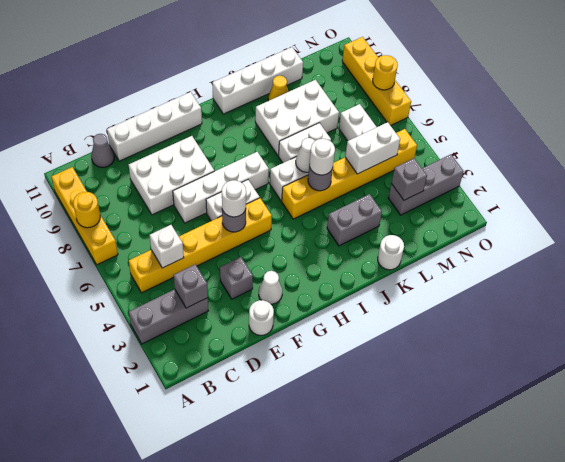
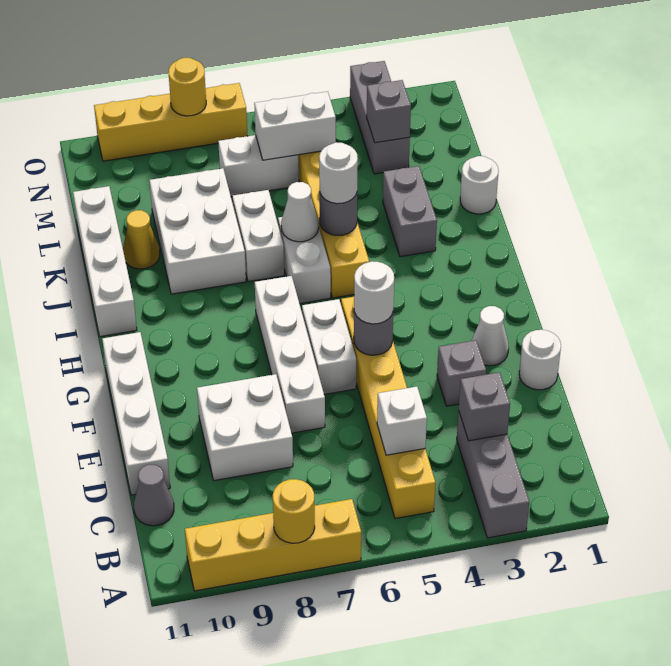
white brick D8:F9 level 1 -> white brick D8:E9 level 1
white brick L5:M5 level 2 -> white brick M5:M6 level 2

